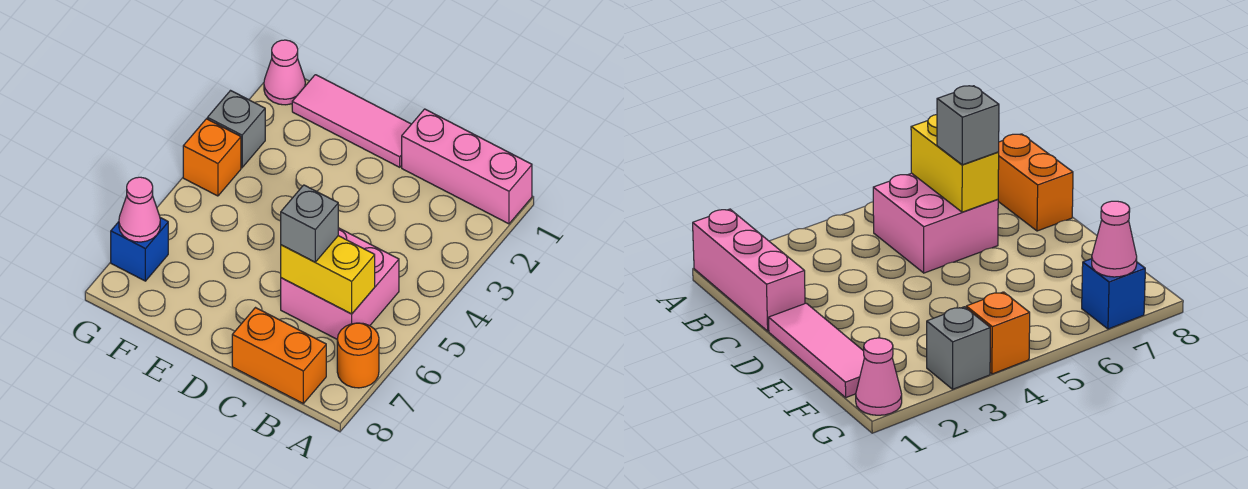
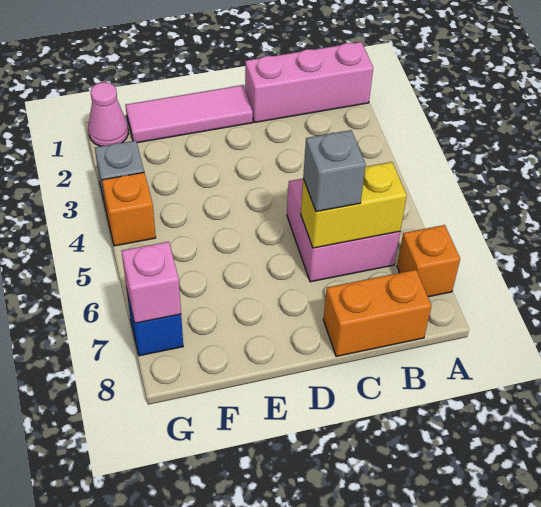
orange round brick A7 level 1 -> orange brick A7 level 1
pink cone G7 level 2 -> pink brick G7 level 2

